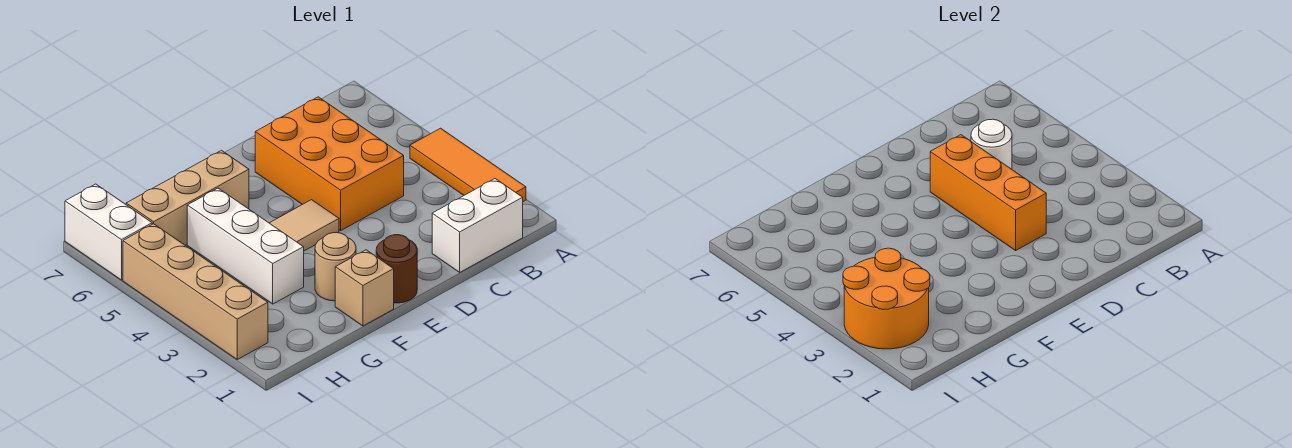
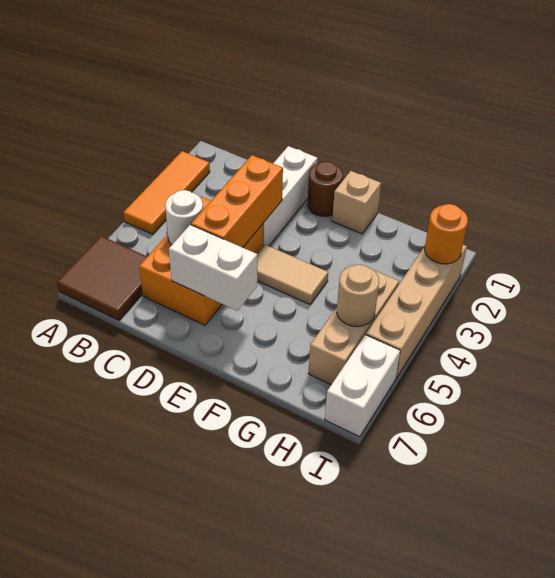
none -> brown tile A6:B7 level 1
white brick B1:C1 level 1 -> white brick D6:E6 level 2
tan round brick F2 level 1 -> tan round brick H5 level 2
tan brick F6:H6 level 1 -> tan brick H4:H6 level 1
white brick G3:G5 level 1 -> white brick D1:D3 level 1
orange round brick H2:I3 level 2 -> orange round brick I2 level 2

